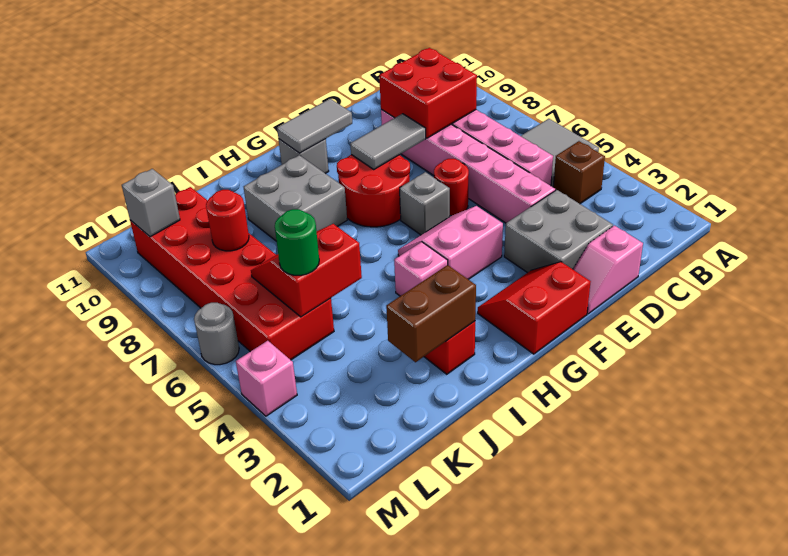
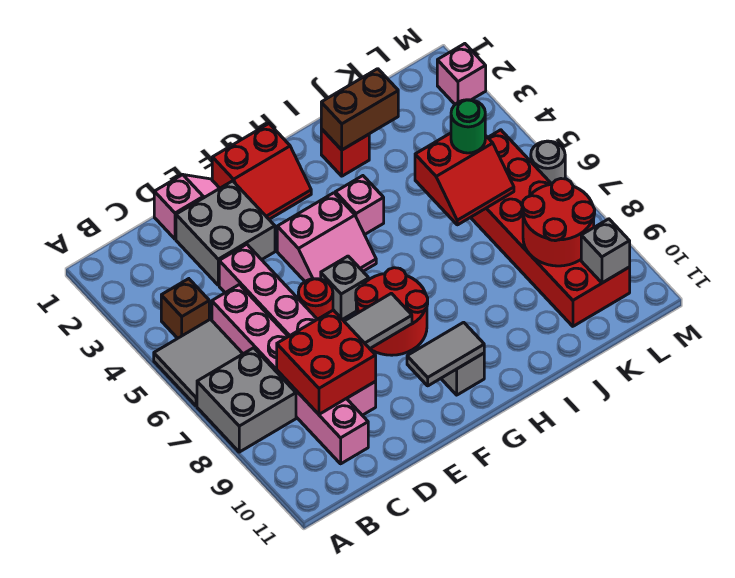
grey brick H8:I9 level 1 -> grey brick A7:B8 level 1
red round brick K8 level 2 -> red round brick K8:L9 level 2
pink brick M4 level 1 -> pink brick M2 level 1

